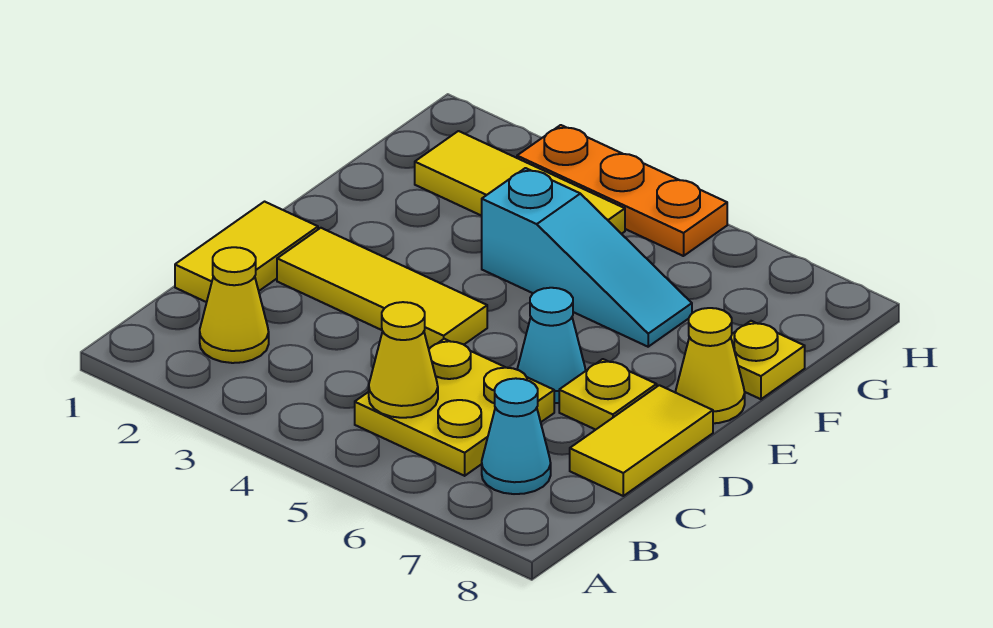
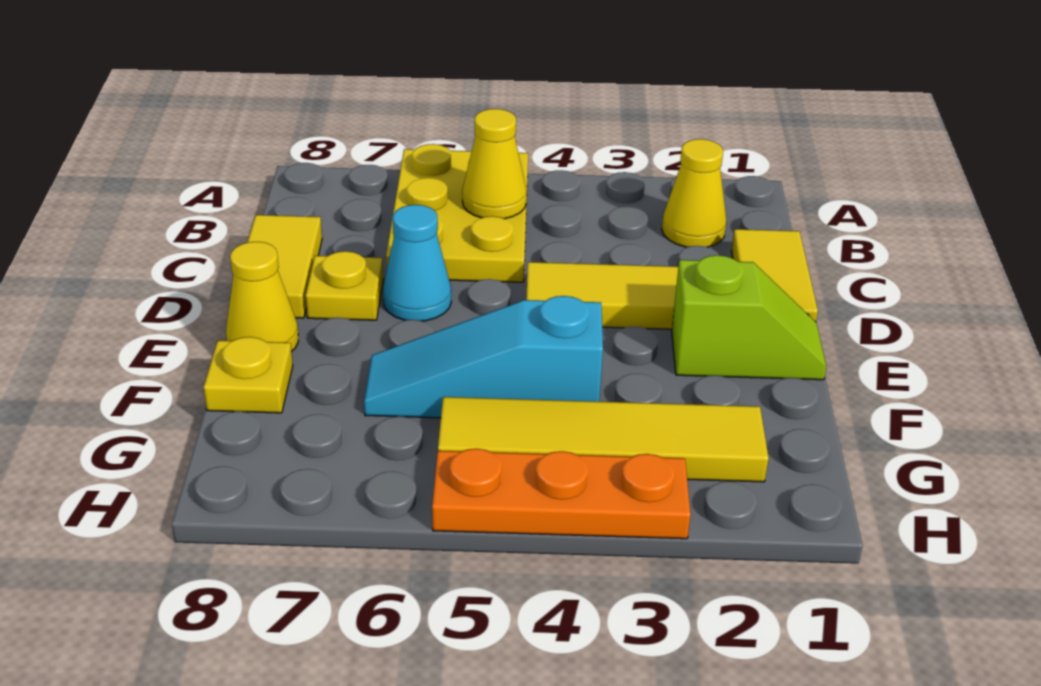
yellow plate B5:C6 level 1 -> yellow plate A5:C6 level 1
cyan cone B7 level 1 -> none
none -> lime slope E1:E2 level 1 top 2
yellow tile G2:G4 level 1 -> yellow tile G2:G5 level 1

